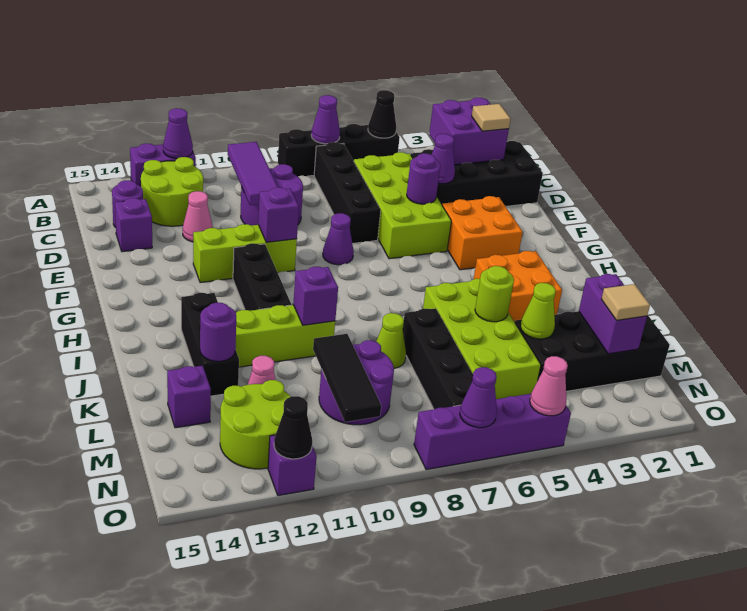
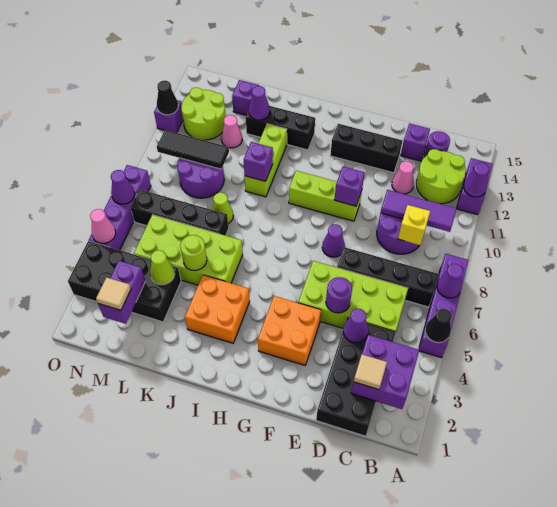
black brick A5:A8 level 1 -> purple brick A5:A8 level 1
none -> yellow brick C9 level 2
lime brick F10:F12 level 1 -> lime brick F10:H10 level 1
black brick G11:I11 level 1 -> black brick E13:G13 level 1
purple round brick K13 level 2 -> purple cone K13 level 2
black brick L1:M4 level 1 -> black brick L3:O4 level 1
purple brick L2:M2 level 2 -> purple brick M2:M3 level 2

